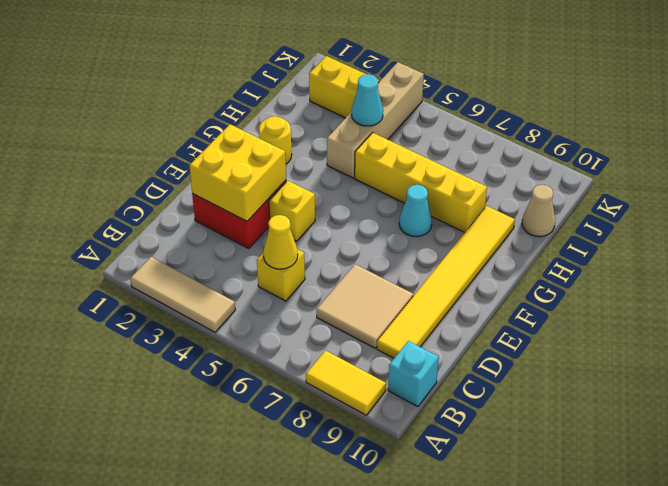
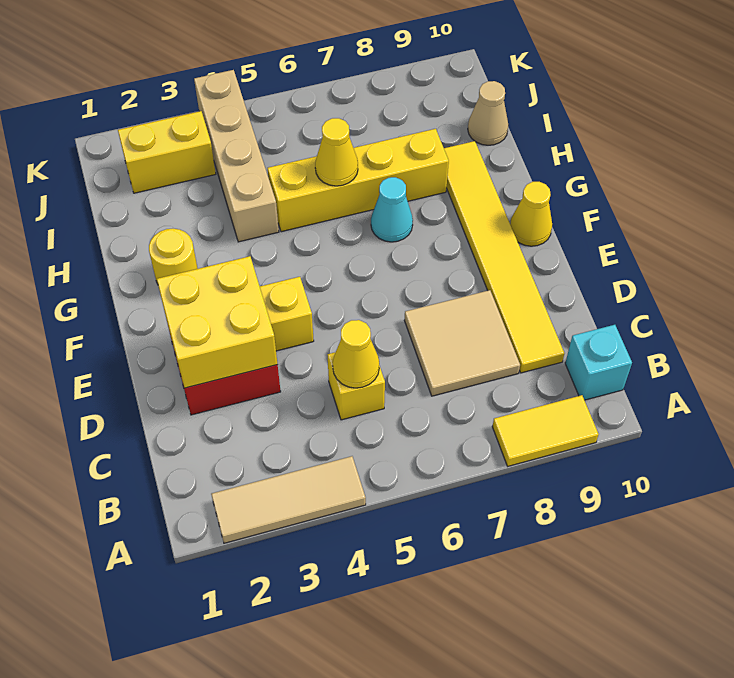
none -> yellow cone F10 level 1
none -> yellow cone H6 level 2
cyan cone I4 level 2 -> none

